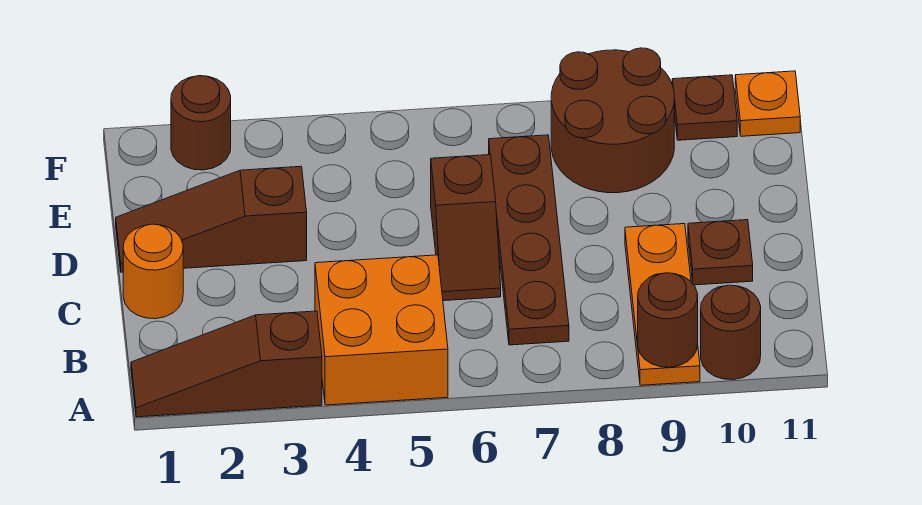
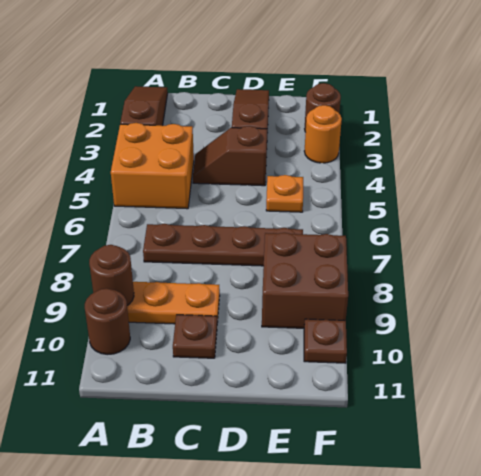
orange round brick C1 level 1 -> orange round brick F3 level 1
brown slope C6:D6 level 1 top D -> brown slope C4:D4 level 1 top D
brown round brick E8:F9 level 1 -> brown brick E8:F9 level 1
orange plate F11 level 1 -> orange plate E5 level 1

